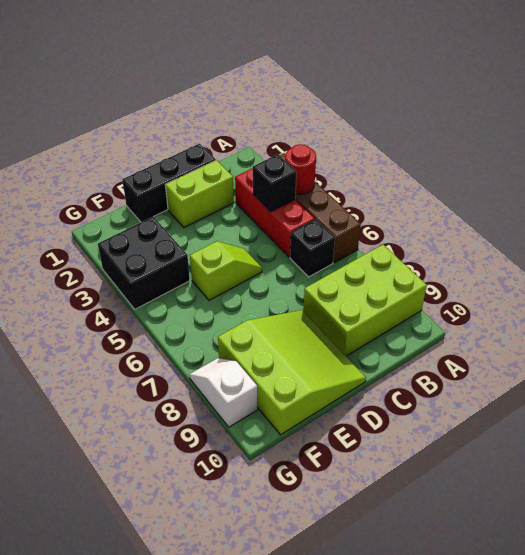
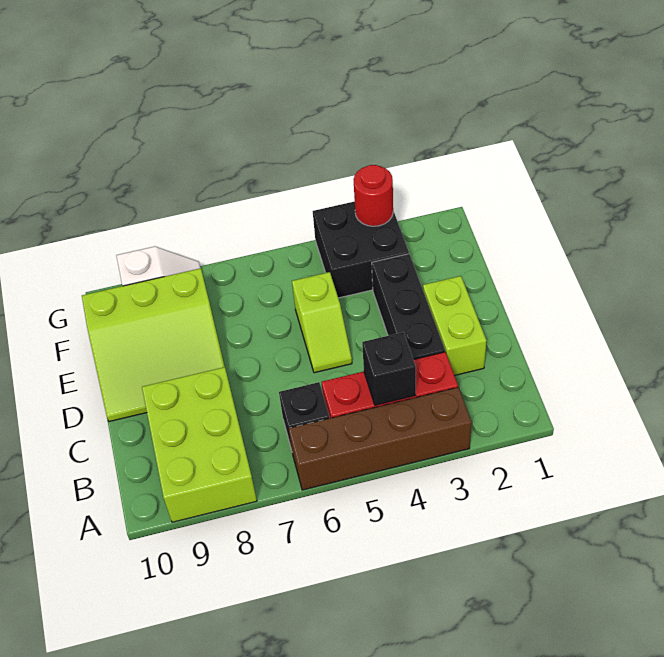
red round brick A4 level 2 -> red round brick G3 level 2
black brick C1:E1 level 1 -> black brick C3:E3 level 1

